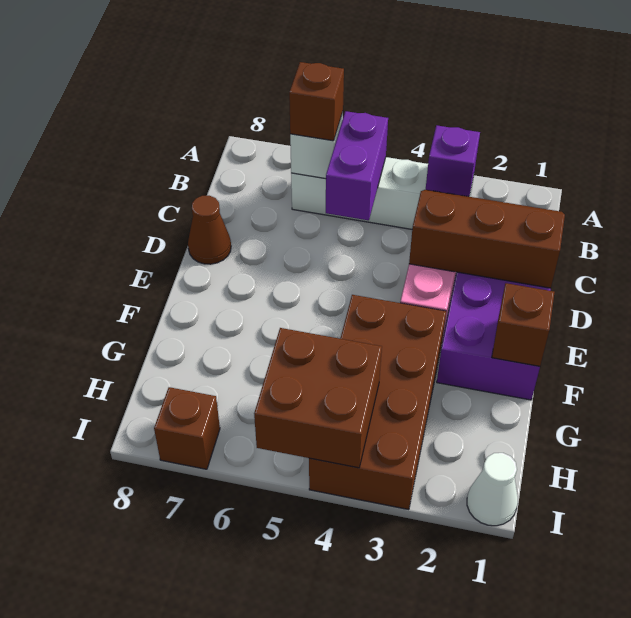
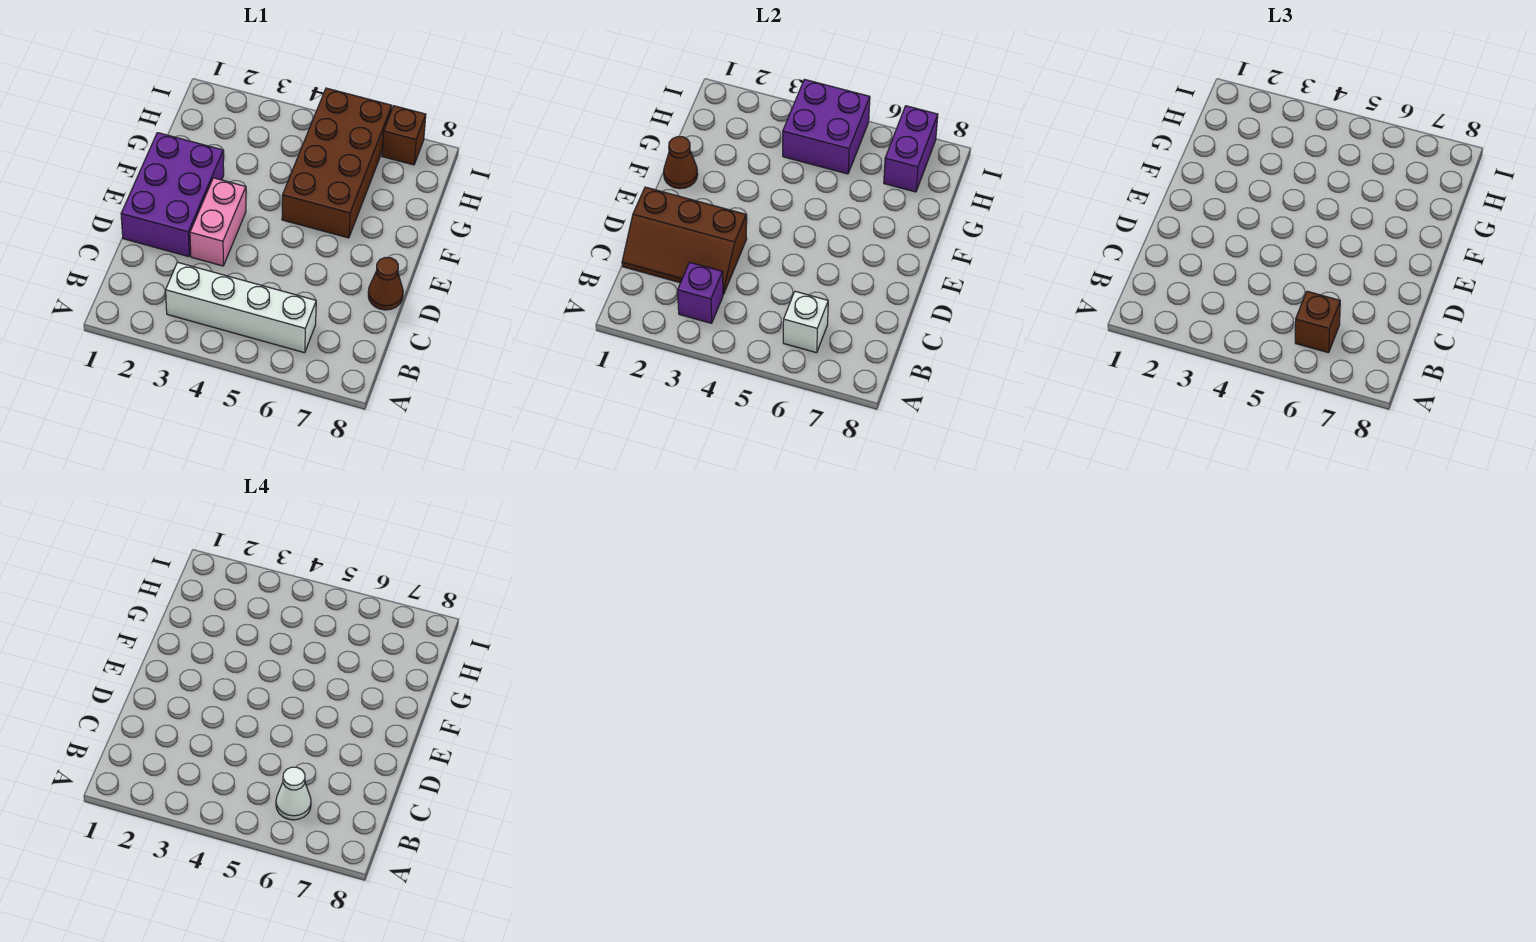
purple brick B5:C5 level 2 -> purple brick H7:I7 level 2
brown brick F1 level 2 -> brown cone F1 level 2
brown brick F3:I4 level 1 -> brown brick F5:I6 level 1
brown brick H4:I5 level 2 -> purple brick H4:I5 level 2
white cone I1 level 1 -> white cone B6 level 4

